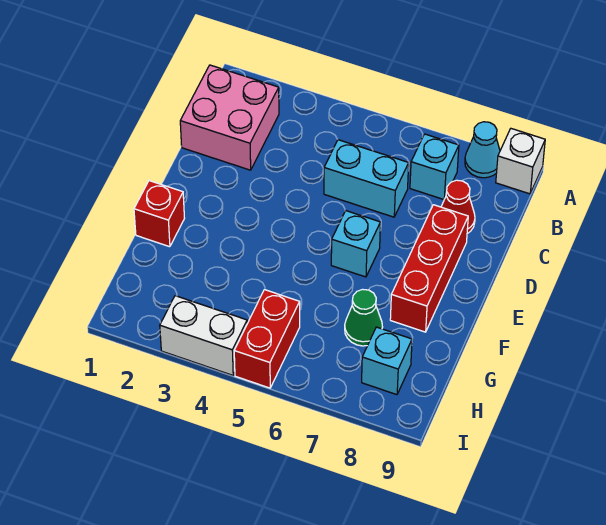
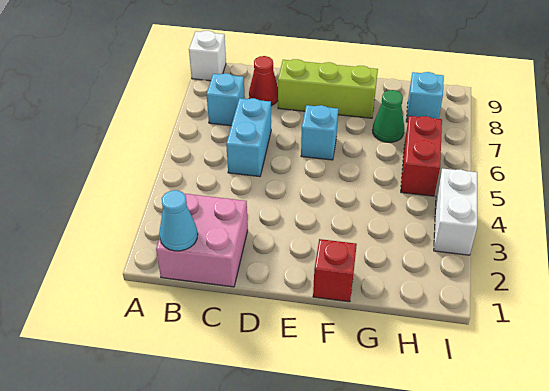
cyan cone A8 level 1 -> cyan cone B1 level 2
red brick D8:F8 level 1 -> lime brick D8:F8 level 1
red brick H5:I5 level 1 -> red brick H5:H6 level 1

